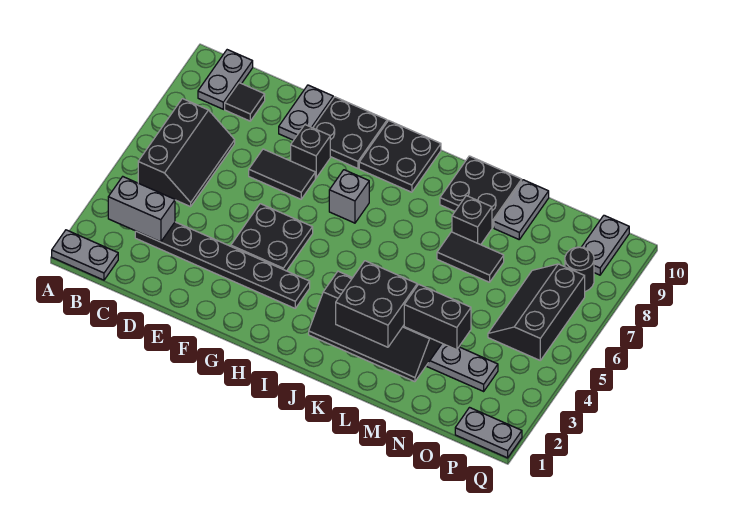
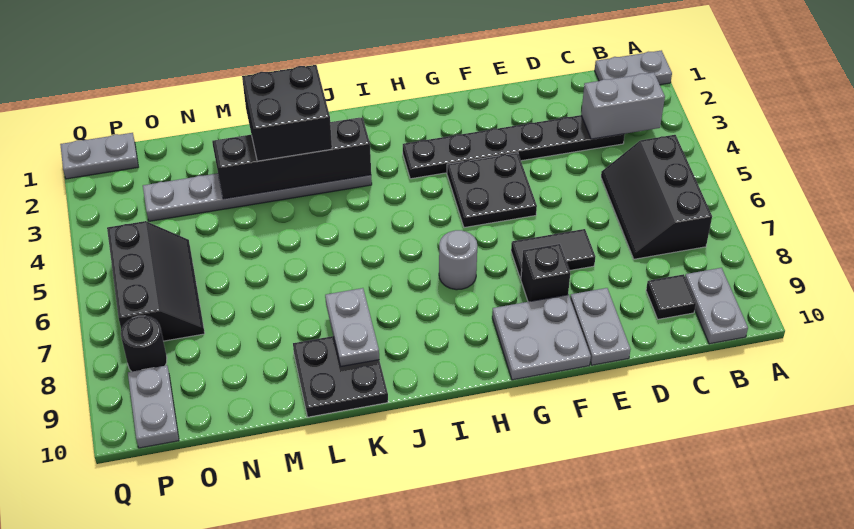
black plate F9:G10 level 1 -> grey plate F9:G10 level 1
grey brick H7 level 1 -> grey round brick H7 level 1
black plate H9:I10 level 1 -> none
black tile L7:M7 level 1 -> none
black brick L8 level 1 -> none
black brick M3:N3 level 3 -> none
grey plate M9:M10 level 1 -> grey plate K8:K9 level 2

